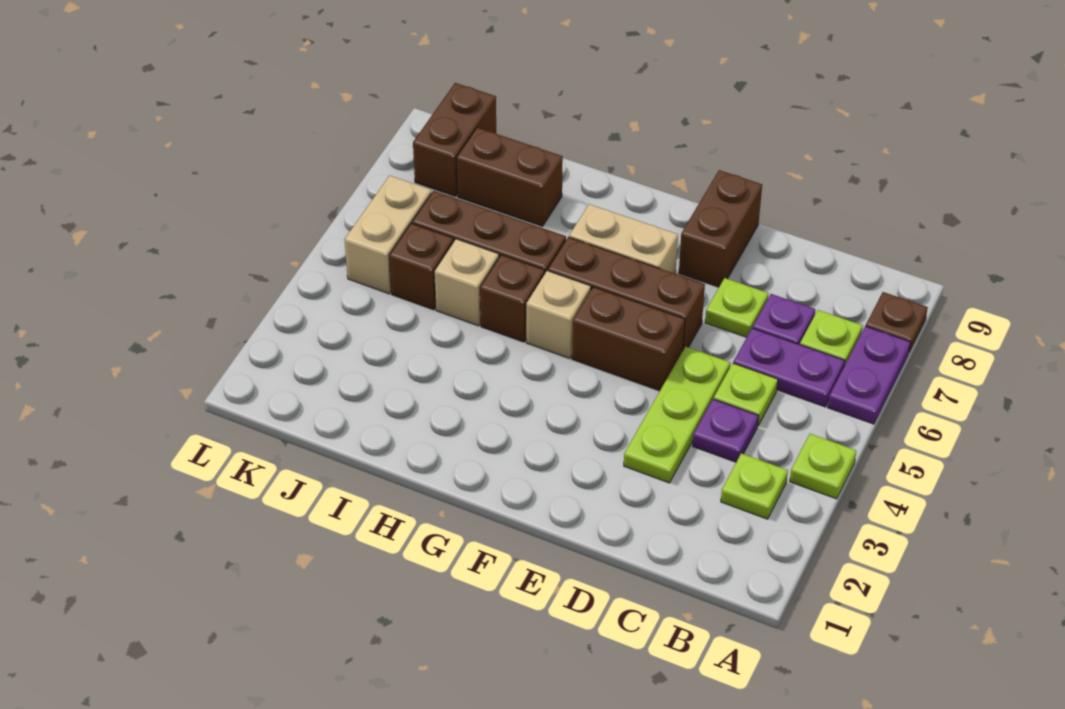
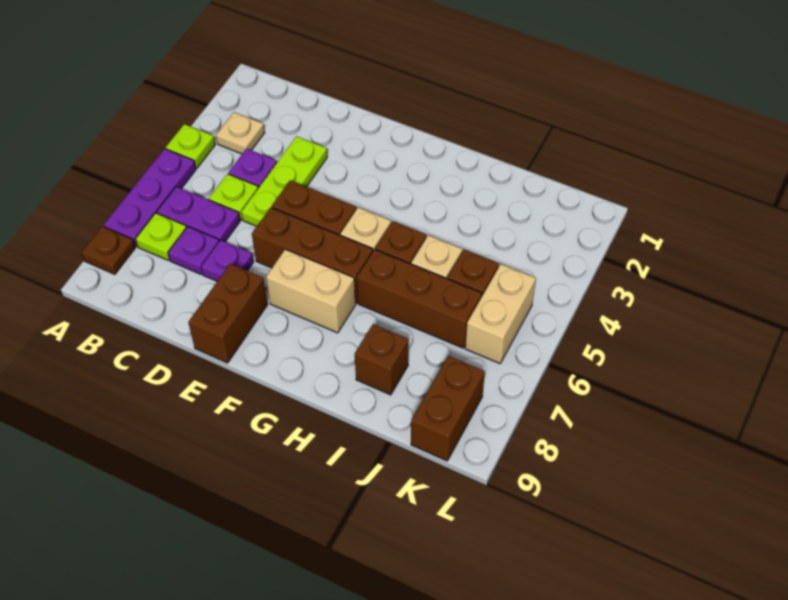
purple plate A6:A7 level 1 -> purple plate A5:A7 level 1
lime plate B3 level 1 -> tan plate B3 level 1
lime plate D7 level 1 -> purple plate D7 level 1
brown brick I8:J8 level 1 -> brown brick I8 level 1

